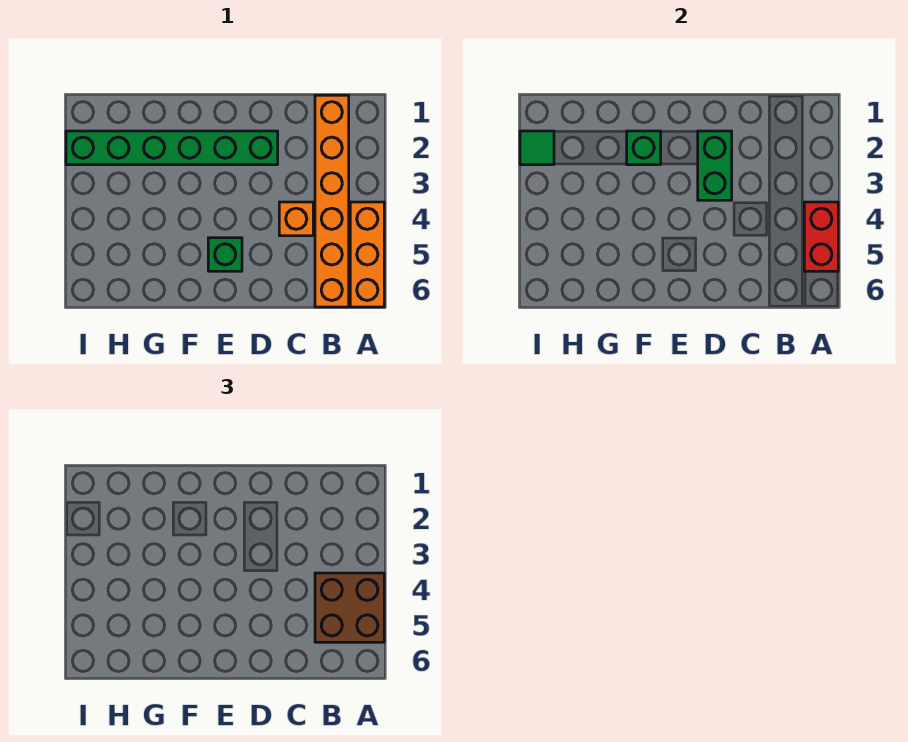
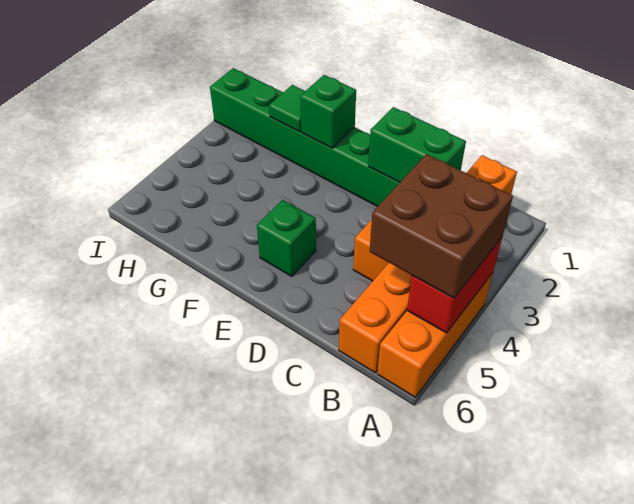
green brick D2:D3 level 2 -> green brick C2:D2 level 2
green tile I2 level 2 -> green tile G2 level 2

